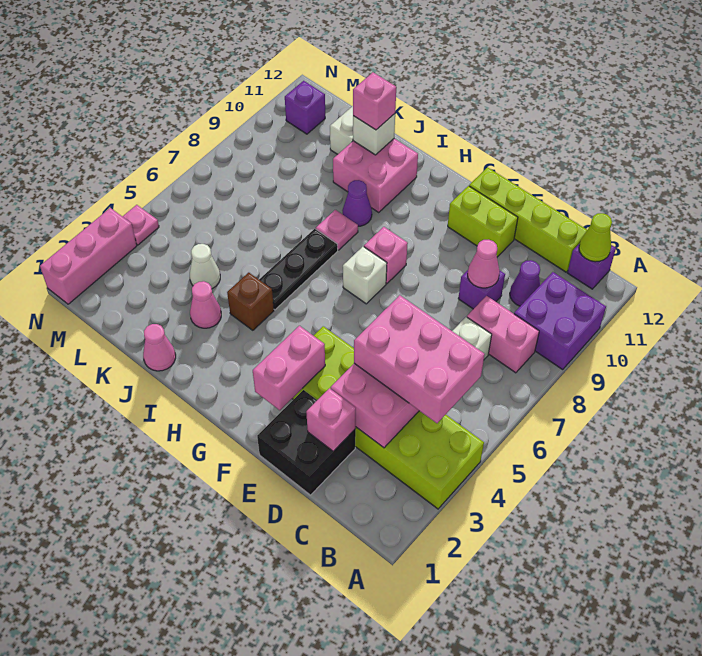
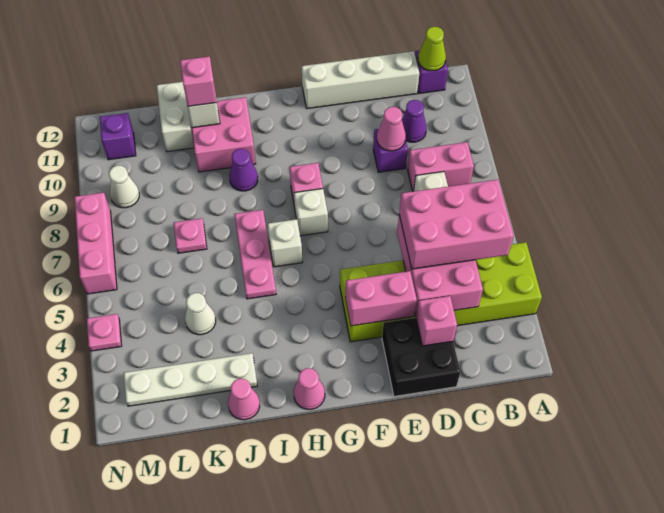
purple brick A9:B10 level 1 -> none
lime brick C12:F12 level 1 -> white brick C12:F12 level 1
lime brick E11:F11 level 1 -> none
pink brick F2:F3 level 2 -> pink brick E3:F3 level 2
none -> white brick H6 level 1
brown brick I4 level 1 -> none
black plate I5:I7 level 1 -> pink plate I5:I7 level 1
pink plate I8 level 1 -> pink plate K7 level 1
none -> white plate J2:M2 level 1
pink cone J3 level 1 -> pink cone H1 level 1
none -> white cone M9 level 1
pink brick N1:N3 level 1 -> pink brick N6:N8 level 1

